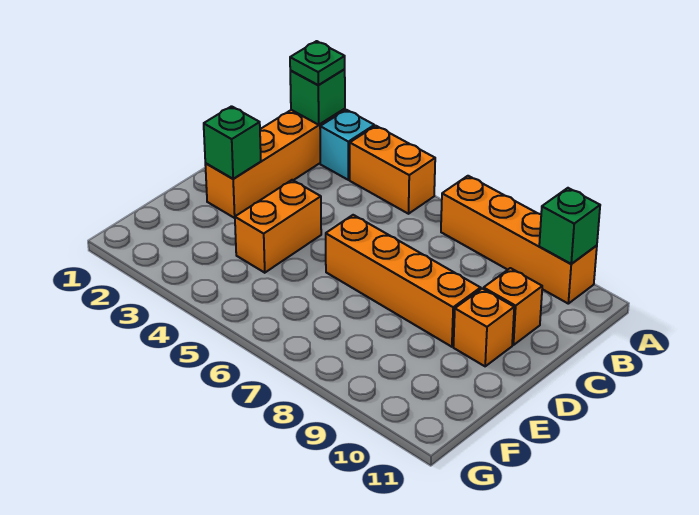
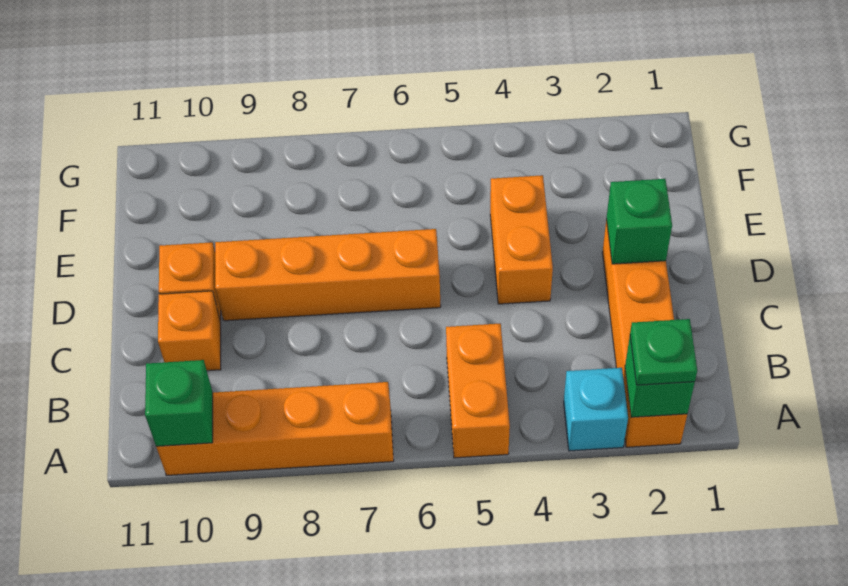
orange brick A4:A5 level 1 -> orange brick A5:B5 level 1

